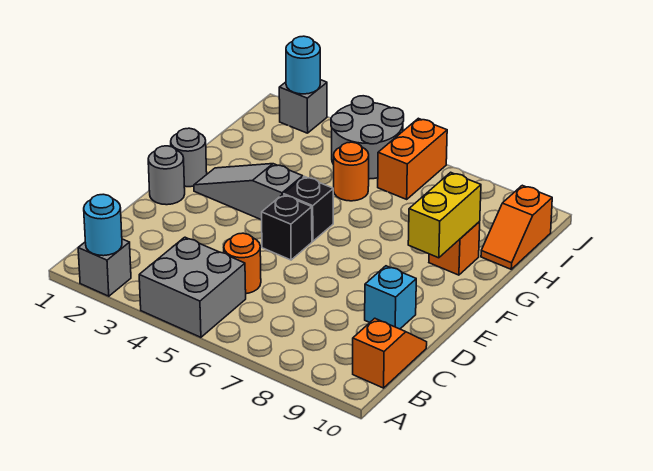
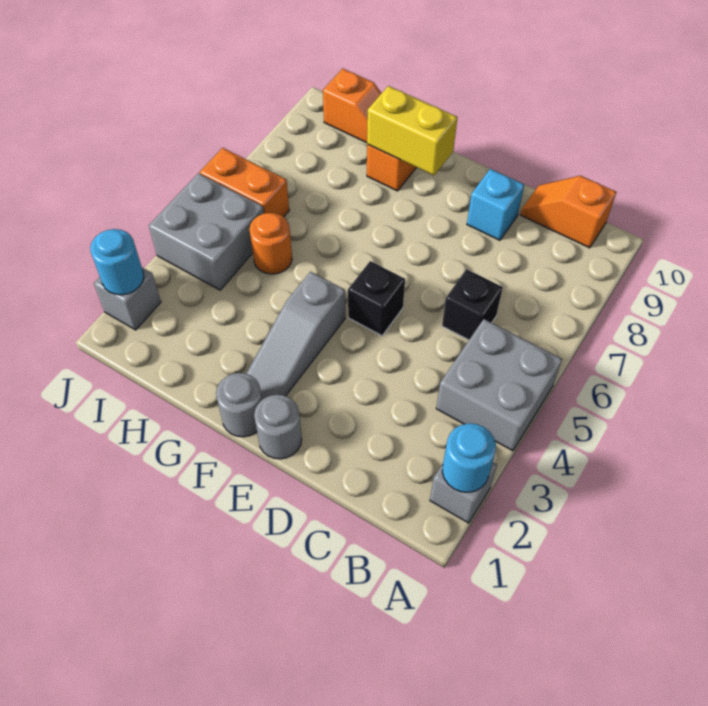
orange round brick C5 level 1 -> none
black brick F5 level 1 -> black brick C6 level 1
grey round brick I4:J5 level 1 -> grey brick I4:J5 level 1

